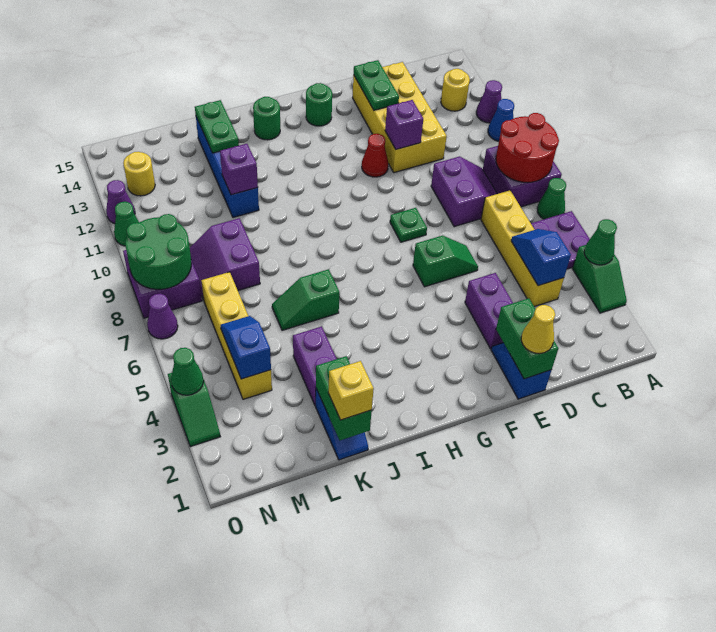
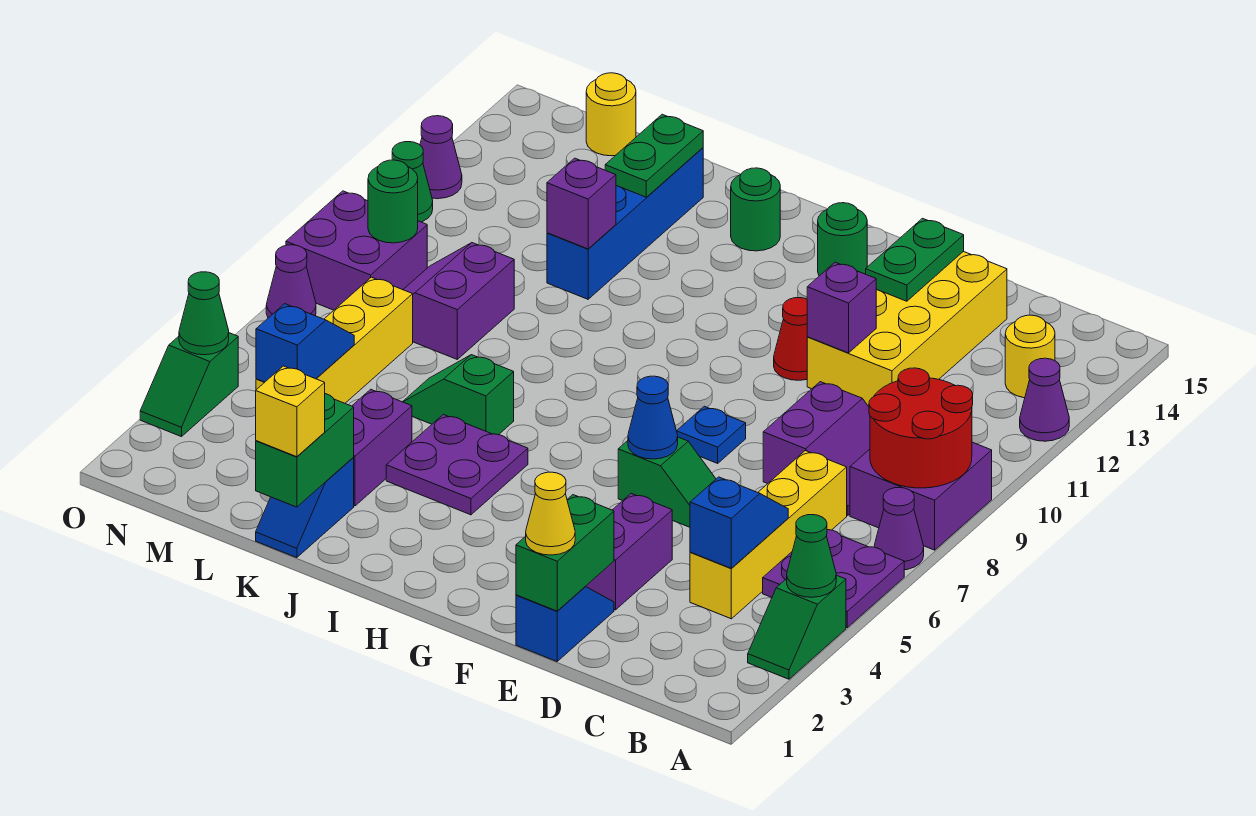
green cone A7 level 1 -> purple cone A7 level 1
blue cone A11 level 1 -> blue cone F6 level 2
green plate F8 level 1 -> blue plate F8 level 1
none -> purple plate I4:J5 level 1
green round brick N8:O9 level 2 -> green round brick N9 level 2
yellow round brick N13 level 1 -> yellow round brick M15 level 1

